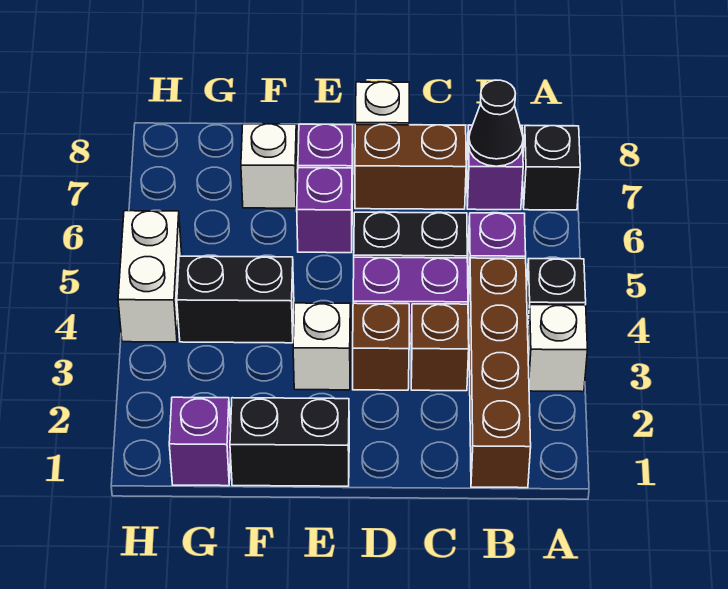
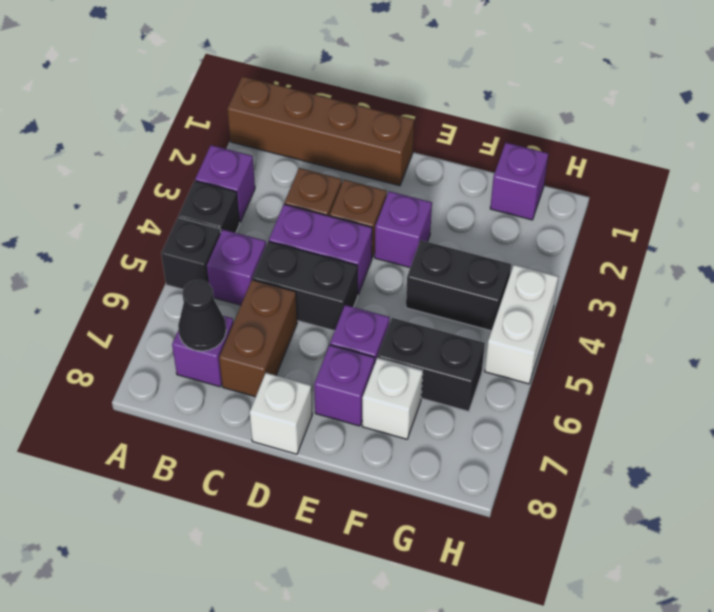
white brick A3 level 1 -> purple brick A3 level 1
black brick A7 level 1 -> black brick A5 level 1
brown brick B1:B4 level 1 -> brown brick A1:D1 level 1
brown brick C7:D7 level 1 -> brown brick C6:C7 level 1
black brick E1:F1 level 1 -> black brick F6:G6 level 1
white brick E3 level 1 -> purple brick E3 level 1

